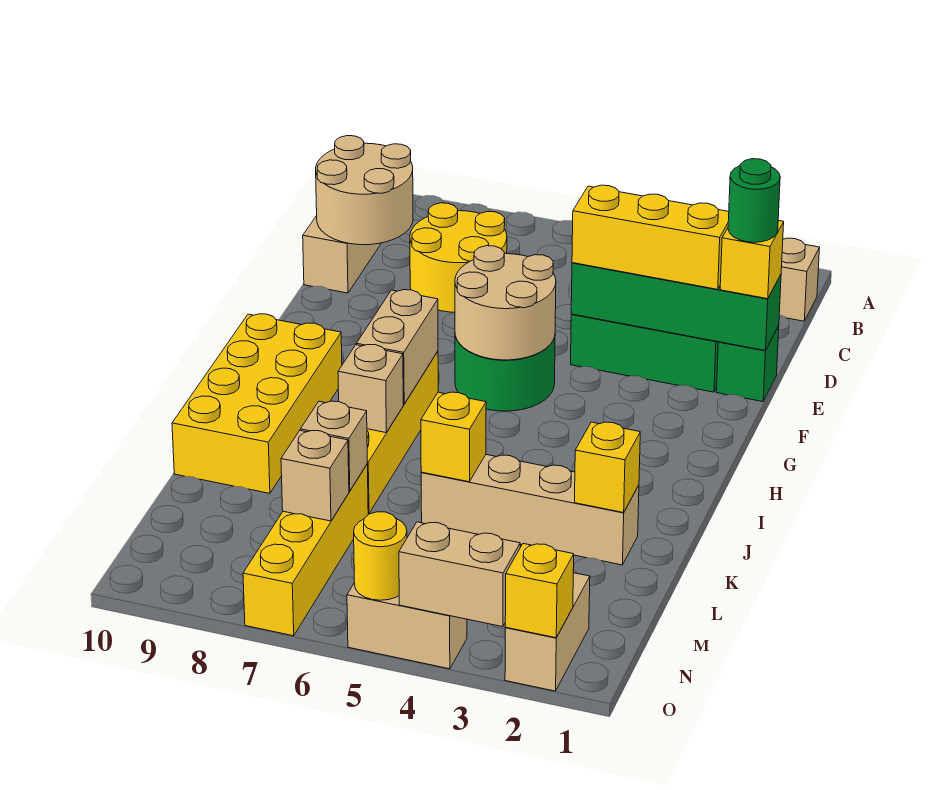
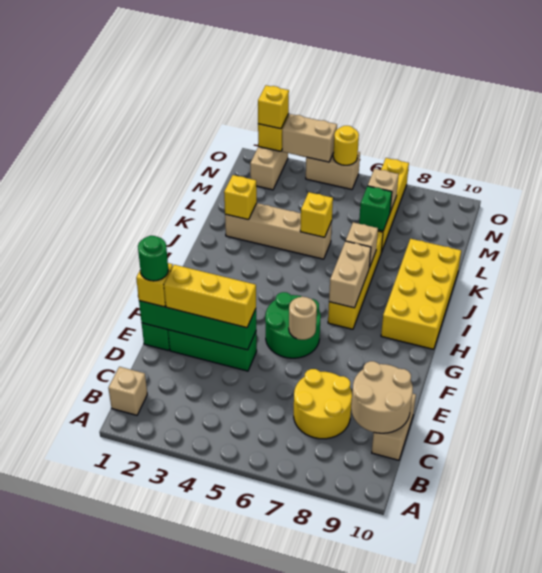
tan round brick F5:G6 level 2 -> tan round brick F6 level 2
tan brick L7 level 2 -> green brick L7 level 2
none -> yellow brick O2 level 3

